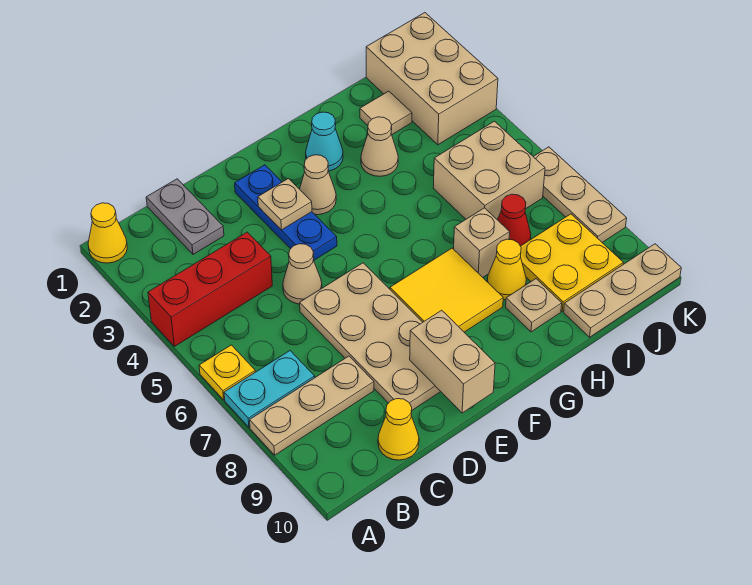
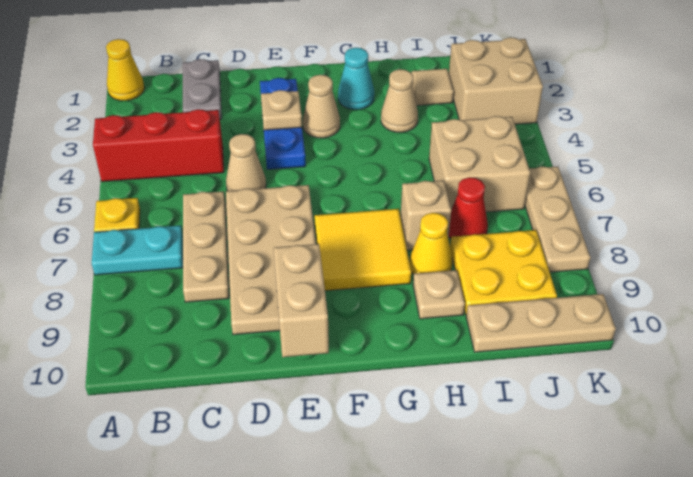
tan plate A8:C8 level 1 -> tan plate C6:C8 level 1
yellow cone C10 level 1 -> none
tan brick J1:K3 level 1 -> tan brick J2:K3 level 1

